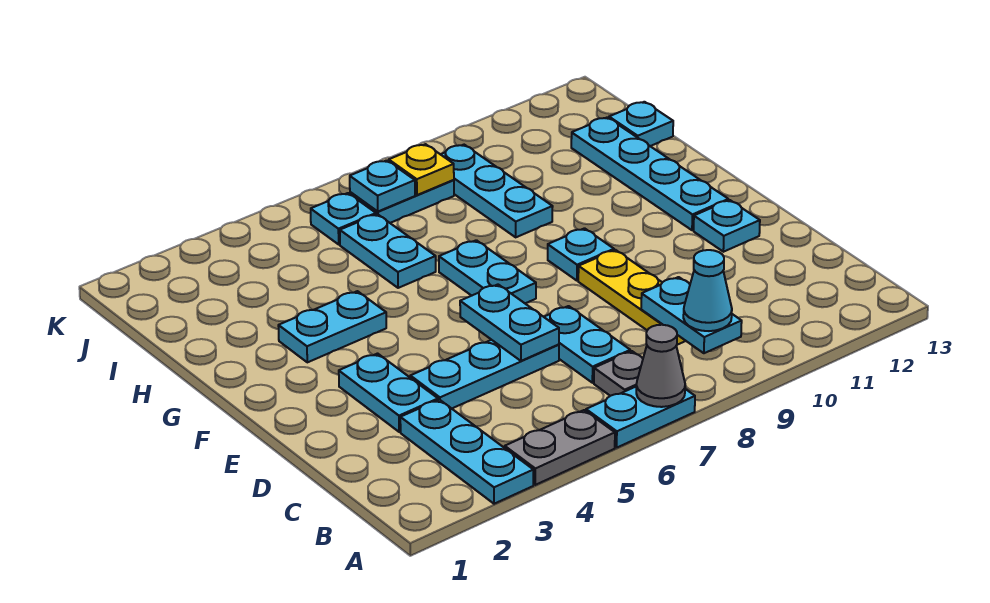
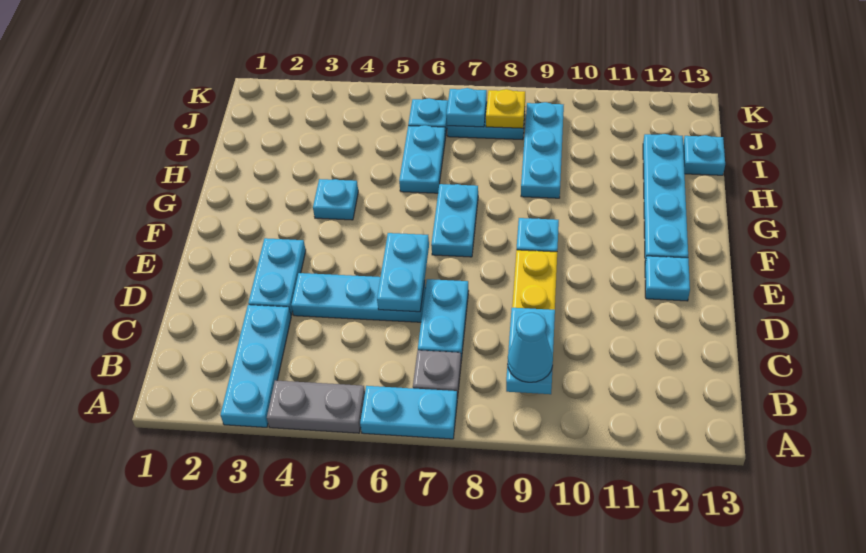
grey cone A7 level 2 -> none
cyan plate G3:G4 level 1 -> cyan plate G4 level 1

